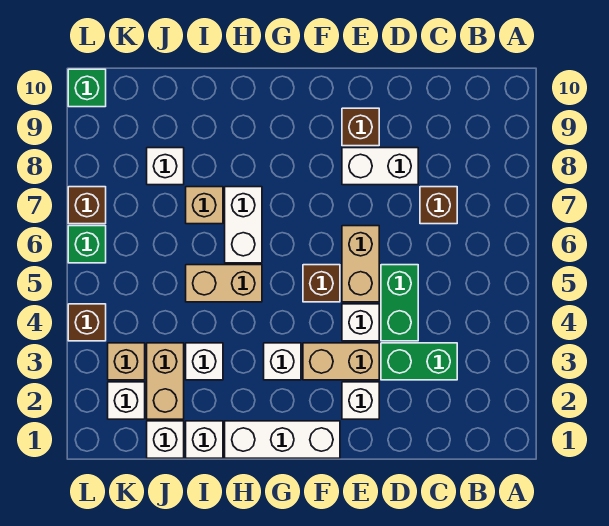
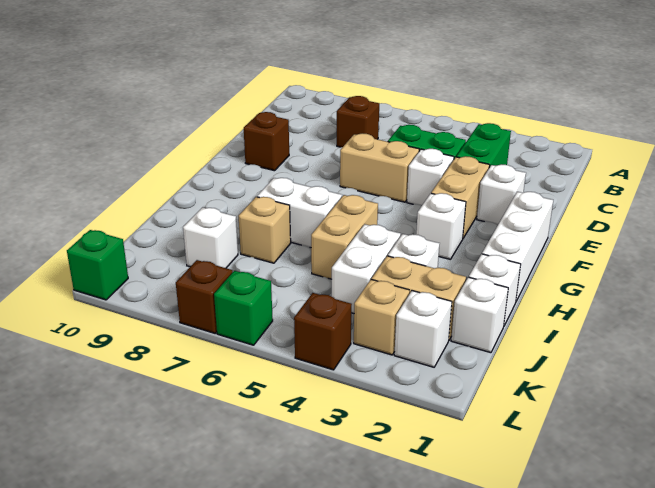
white brick D8:E8 level 1 -> white brick I4:J4 level 1
brown brick F5 level 1 -> none

